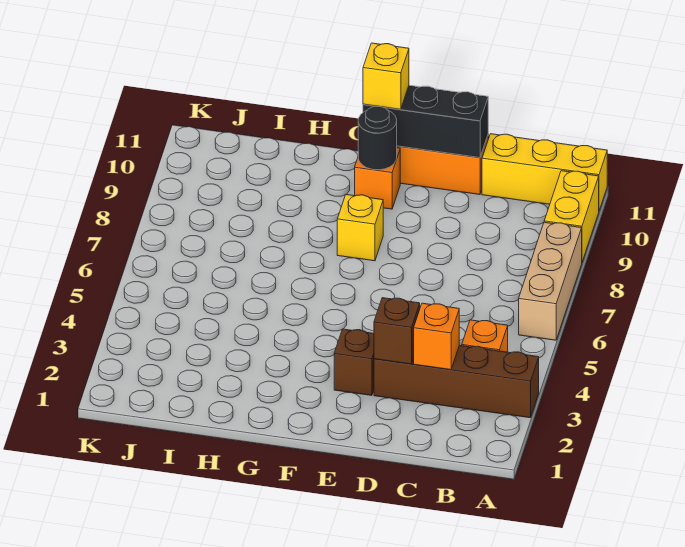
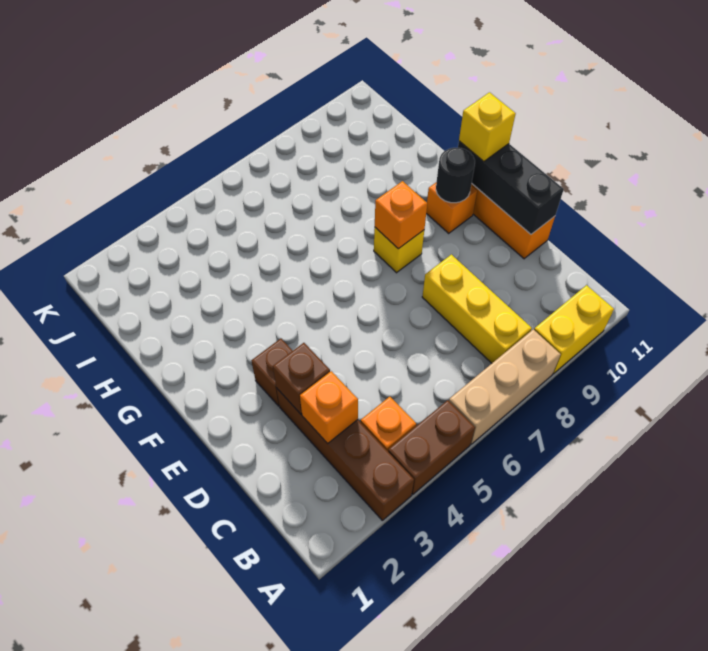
none -> brown brick A4:A5 level 1
yellow brick A11:C11 level 1 -> yellow brick B8:D8 level 1
none -> orange brick F8 level 2

